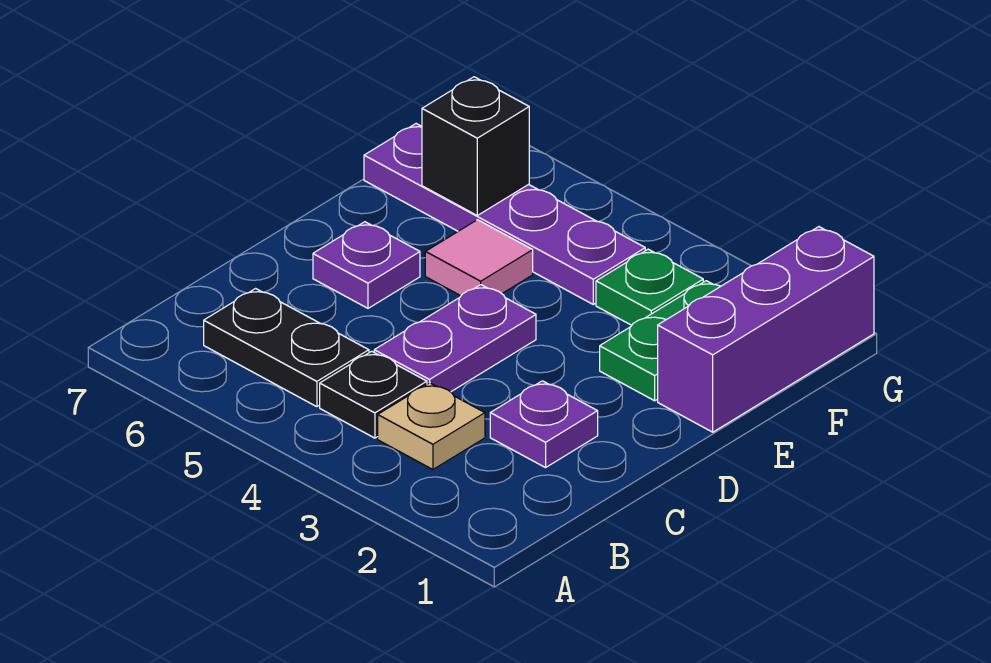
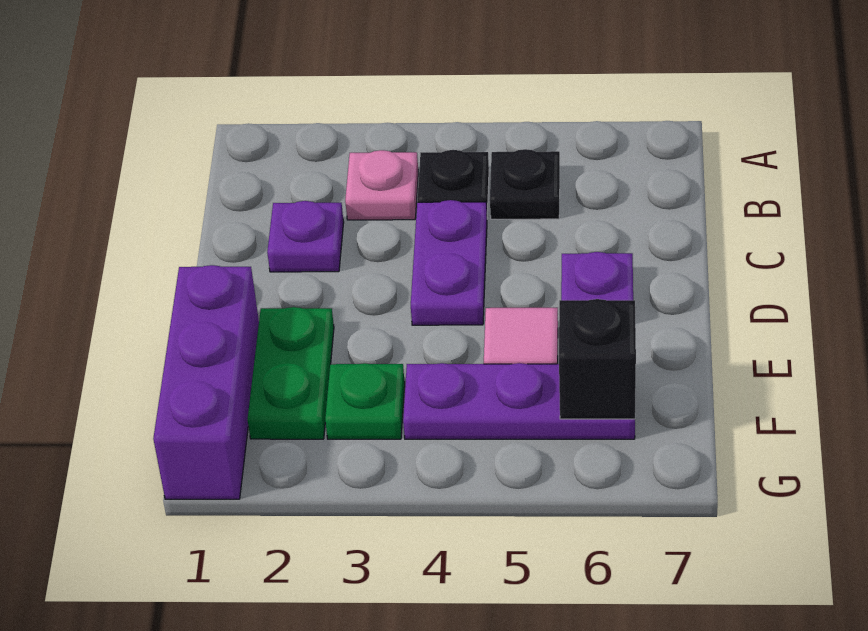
tan plate B3 level 1 -> pink plate B3 level 1
black plate B5:B6 level 1 -> black plate B5 level 1
purple plate F4:F7 level 1 -> purple plate F4:F6 level 1

